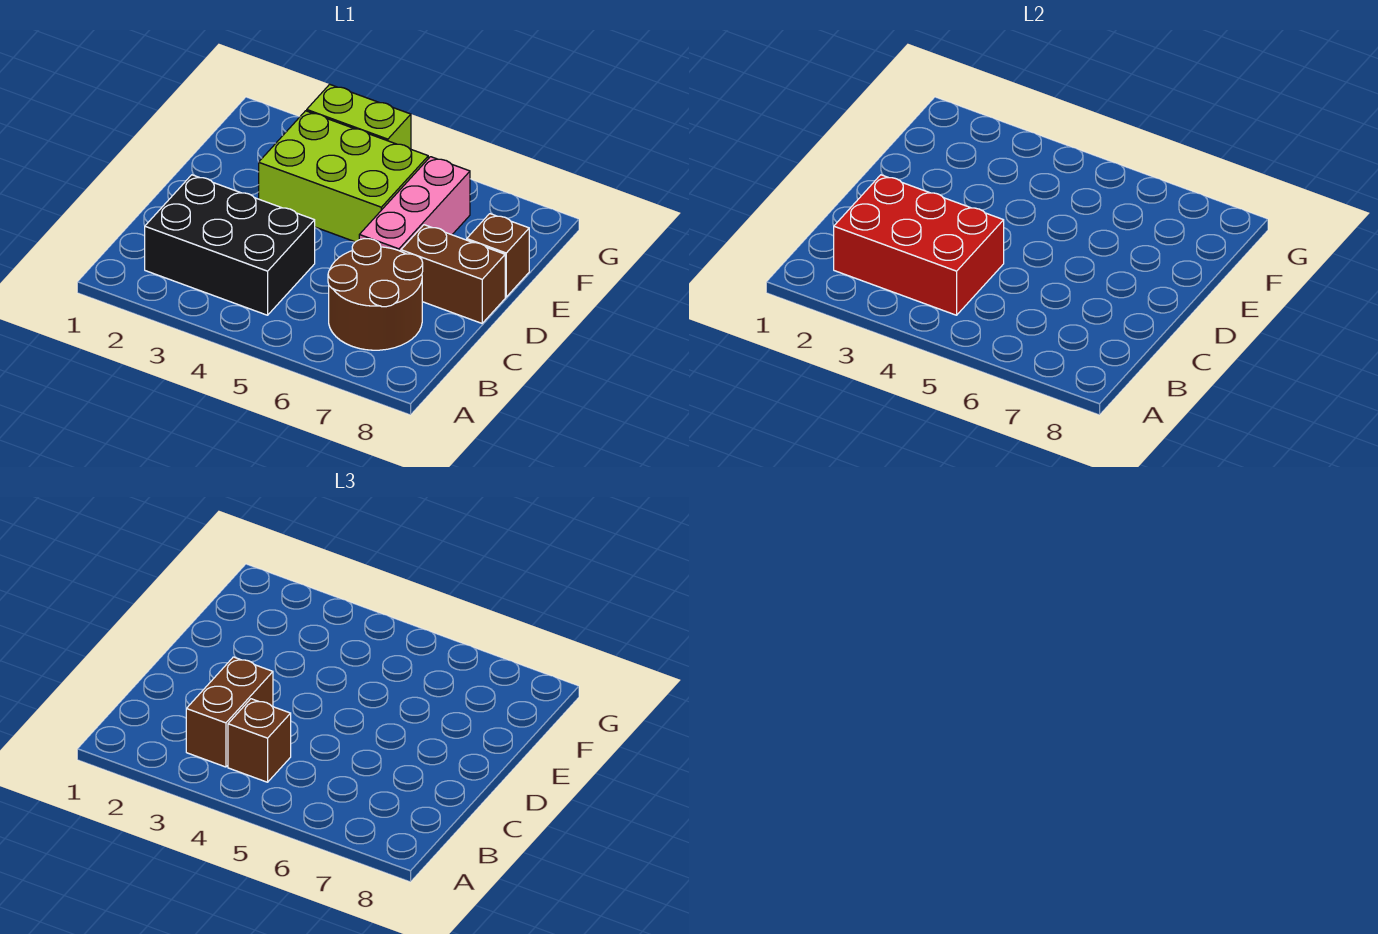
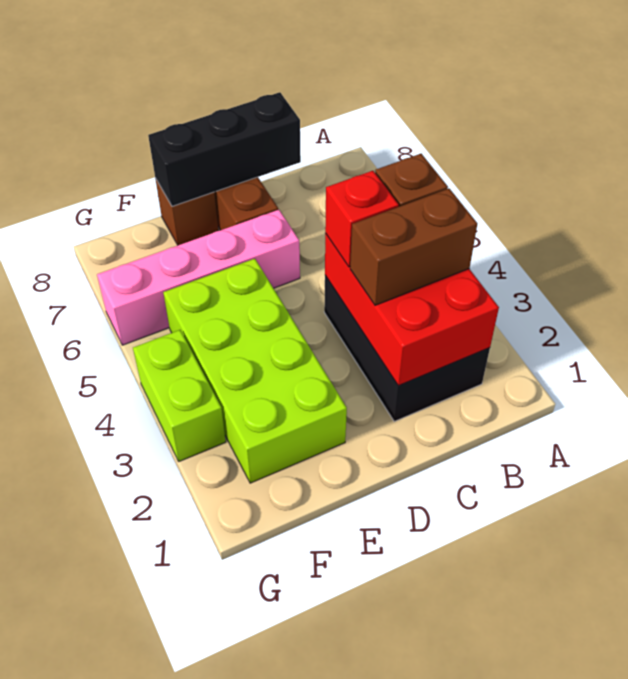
brown round brick B6:C7 level 1 -> none
none -> red brick C4 level 3
none -> black brick C8:E8 level 2
pink brick D6:F6 level 1 -> pink brick D6:G6 level 1
lime brick E3:F5 level 1 -> lime brick E2:F5 level 1

